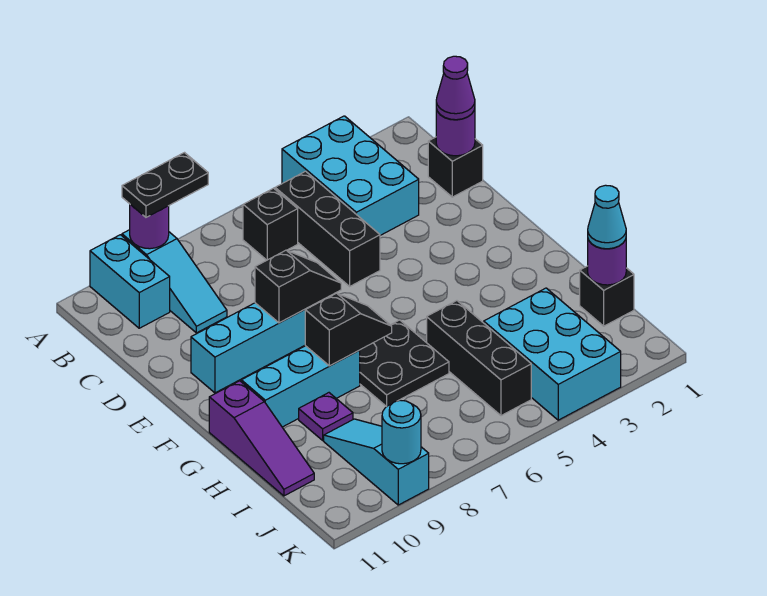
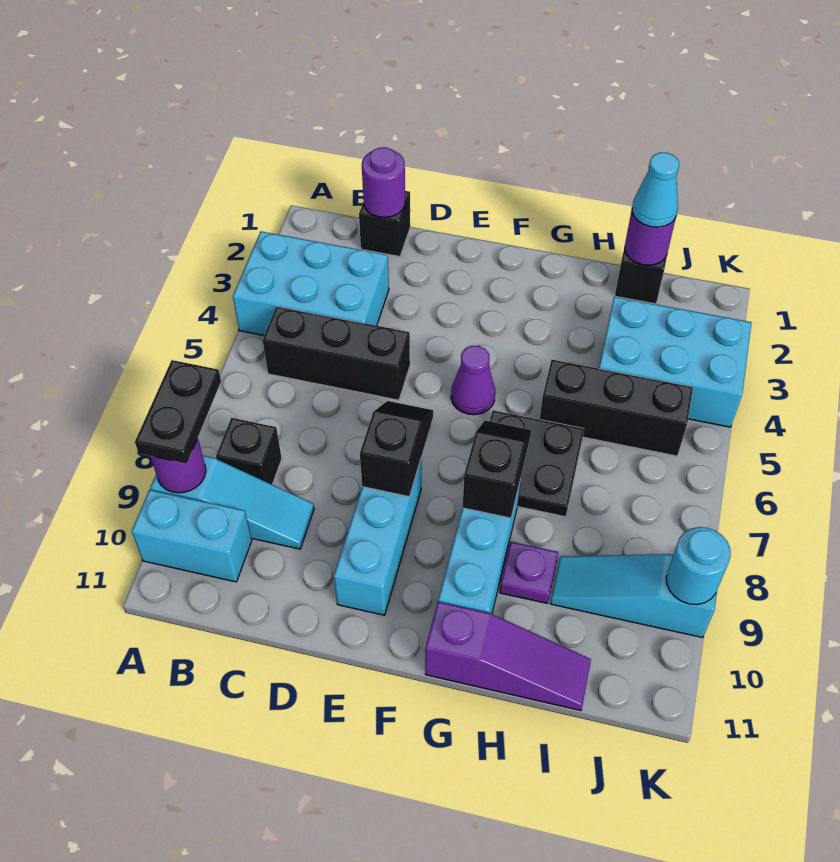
black brick B6 level 1 -> black brick B8 level 1
purple cone C1 level 3 -> purple cone F5 level 1

